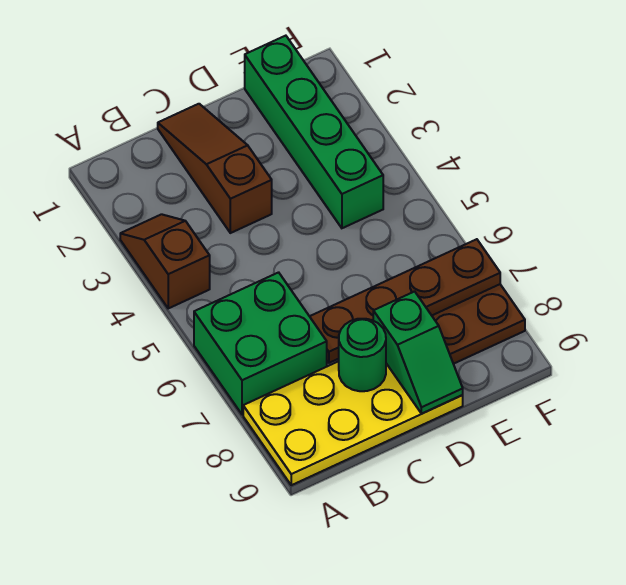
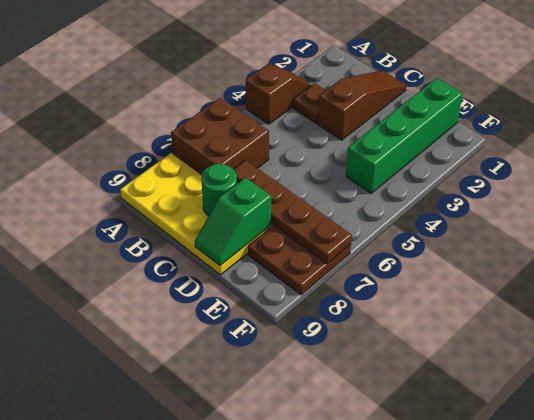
green brick A6:B7 level 1 -> brown brick A6:B7 level 1
none -> brown plate B3 level 1

